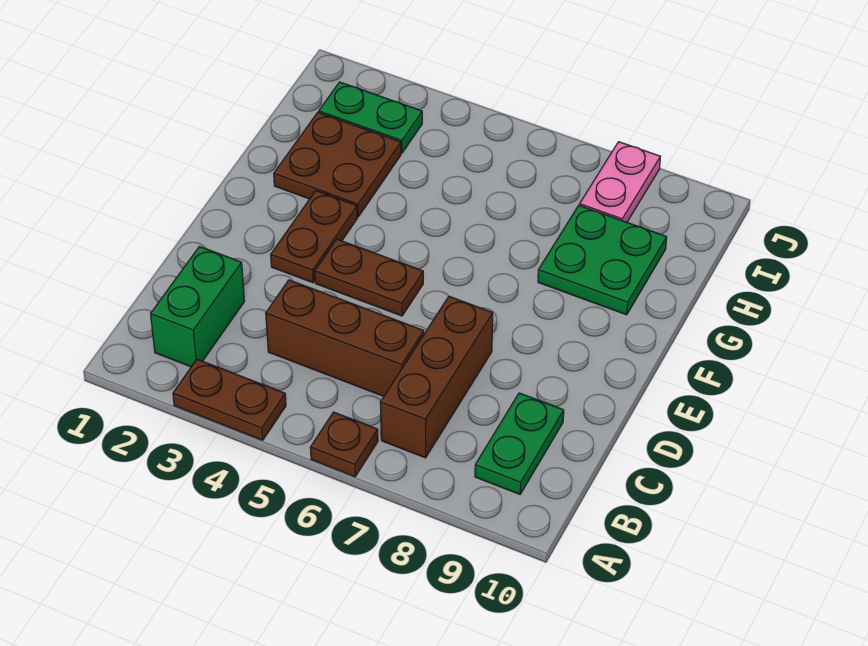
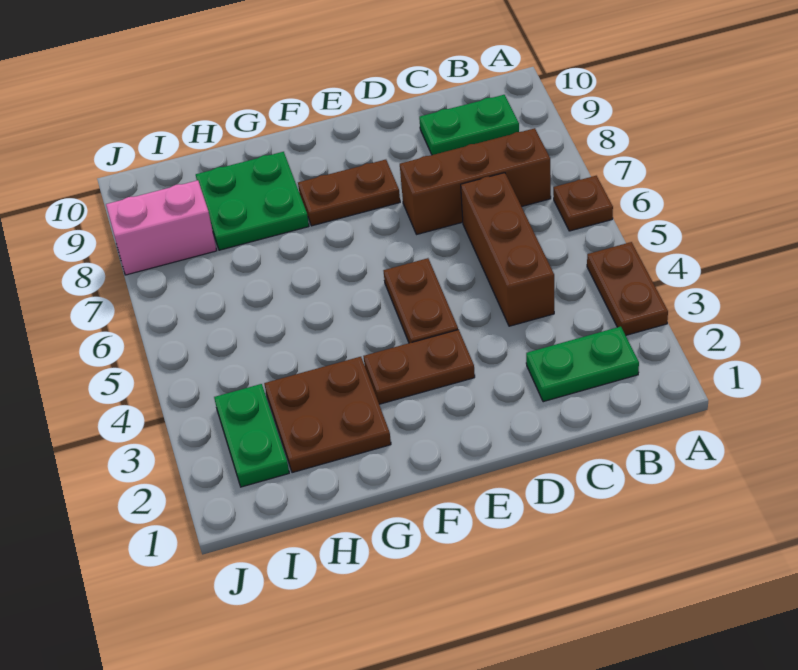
green brick B2:C2 level 1 -> green plate B2:C2 level 1
none -> brown plate E8:F8 level 1
pink plate I8:J8 level 1 -> pink brick I8:J8 level 1

